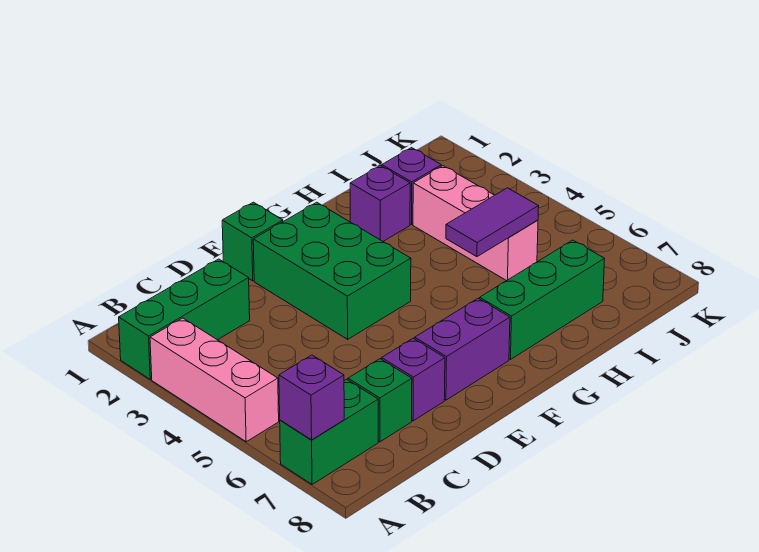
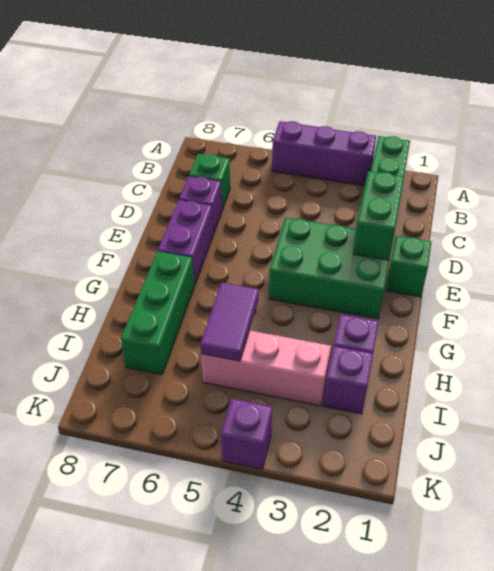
pink brick A3:A5 level 1 -> purple brick A3:A5 level 1
green brick A7:B7 level 1 -> green brick D2:E2 level 2
purple brick A7 level 2 -> purple brick K4 level 1

